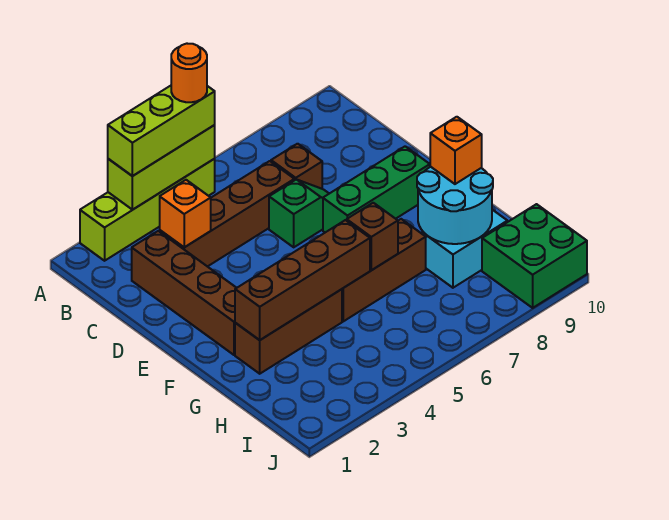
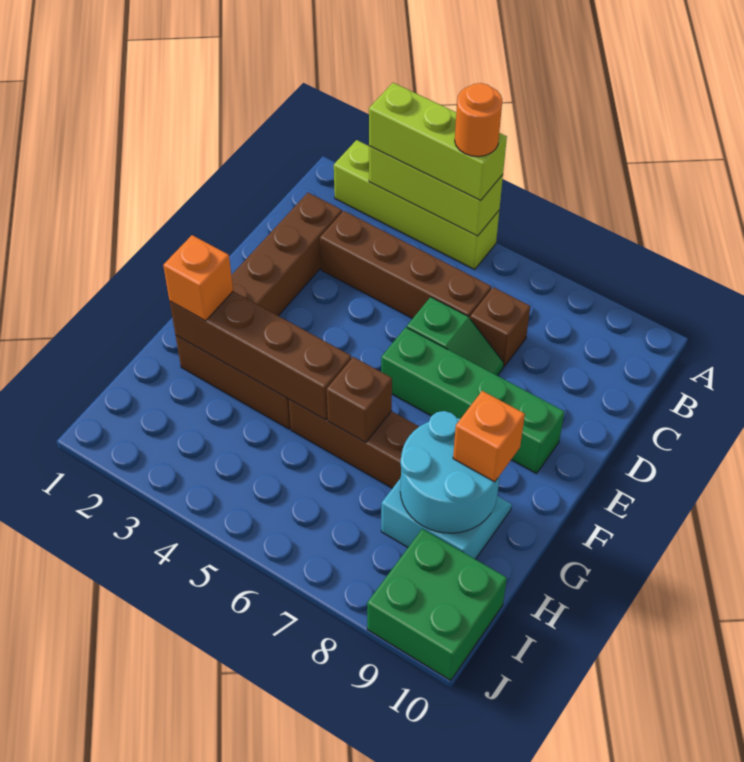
orange brick C3 level 2 -> orange brick G2 level 3
green brick E7:E9 level 1 -> green brick E6:E9 level 1

